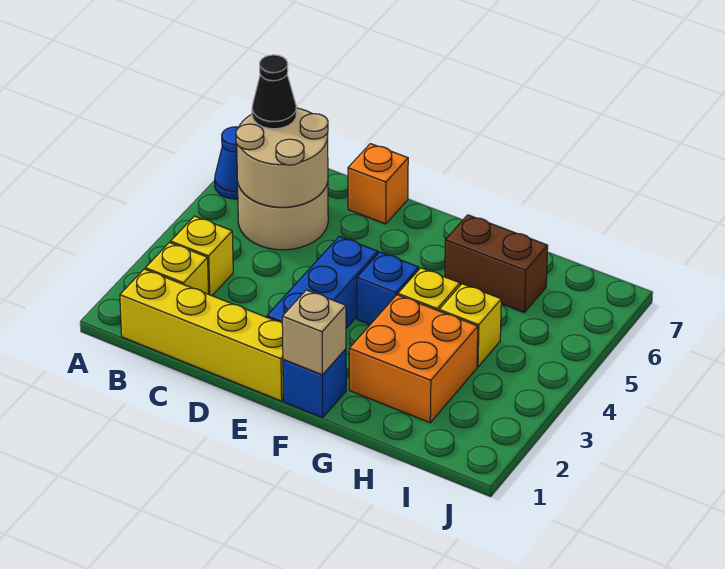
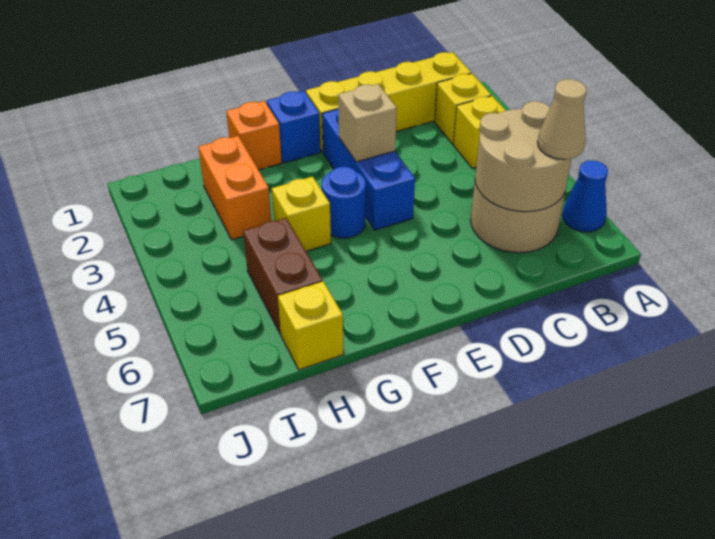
black cone B6 level 3 -> tan cone B6 level 3
orange brick D7 level 1 -> orange brick G1 level 1
tan brick F1 level 2 -> tan brick E3 level 2
blue brick F4 level 1 -> blue round brick F4 level 1
orange brick G2:H3 level 1 -> orange brick H2:H3 level 1
brown brick G6:H6 level 1 -> brown brick H5:H6 level 1
yellow brick H4 level 1 -> yellow brick H7 level 1

